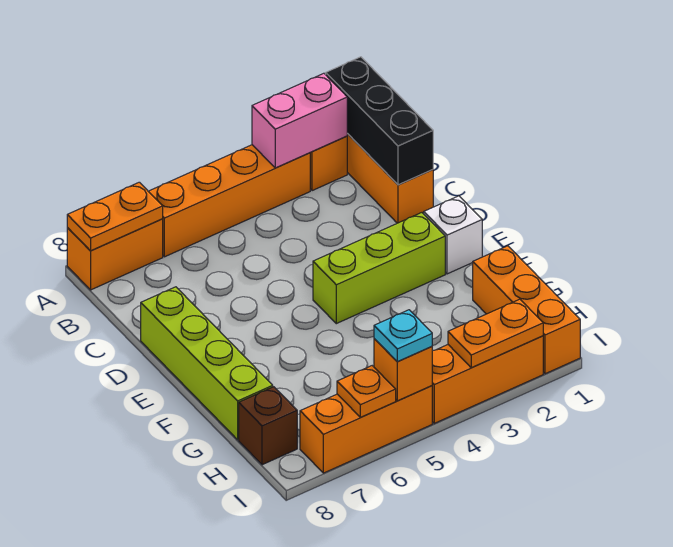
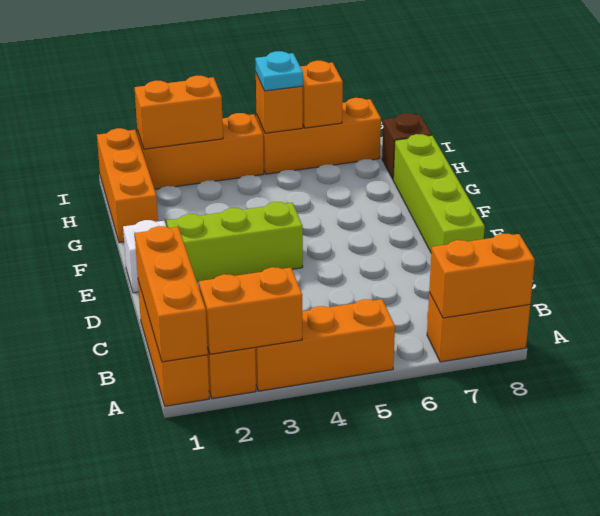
black brick A1:C1 level 2 -> orange brick A1:C1 level 2
pink brick A2:A3 level 2 -> orange brick A2:A3 level 2
orange brick A3:A6 level 1 -> orange brick A3:A5 level 1
orange plate A7:A8 level 2 -> orange brick A7:A8 level 2
orange plate I2:I3 level 2 -> orange brick I2:I3 level 2
orange plate I6 level 2 -> orange brick I6 level 2

